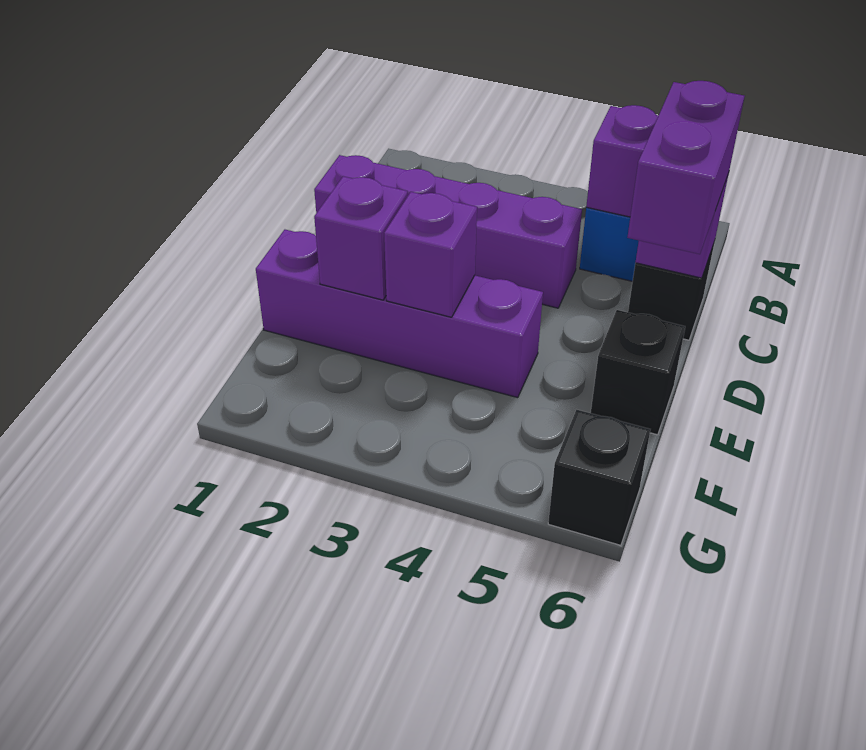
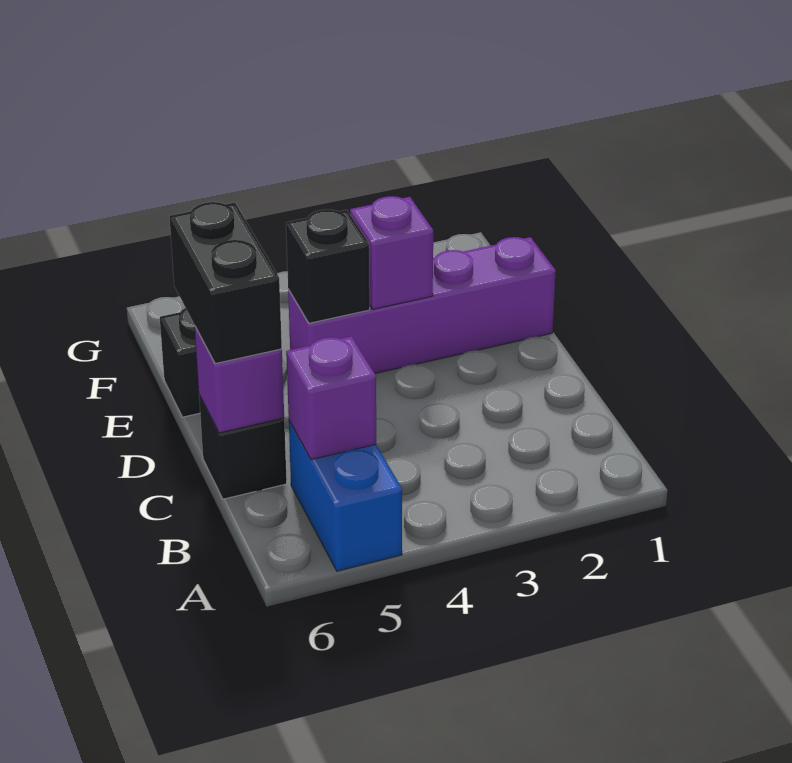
purple brick C1:C4 level 1 -> none
purple brick C6:D6 level 3 -> black brick C6:D6 level 3
purple brick E2 level 2 -> none
black brick G6 level 1 -> black brick E4 level 2

